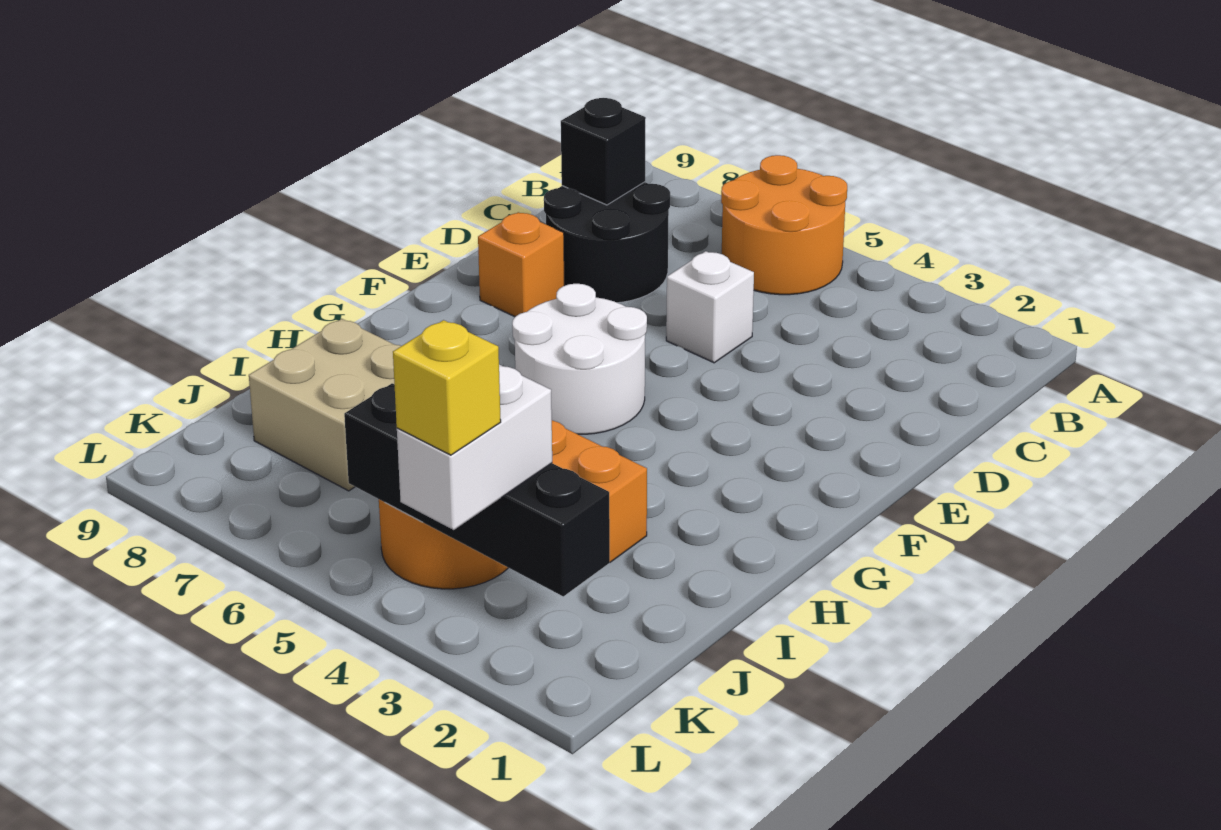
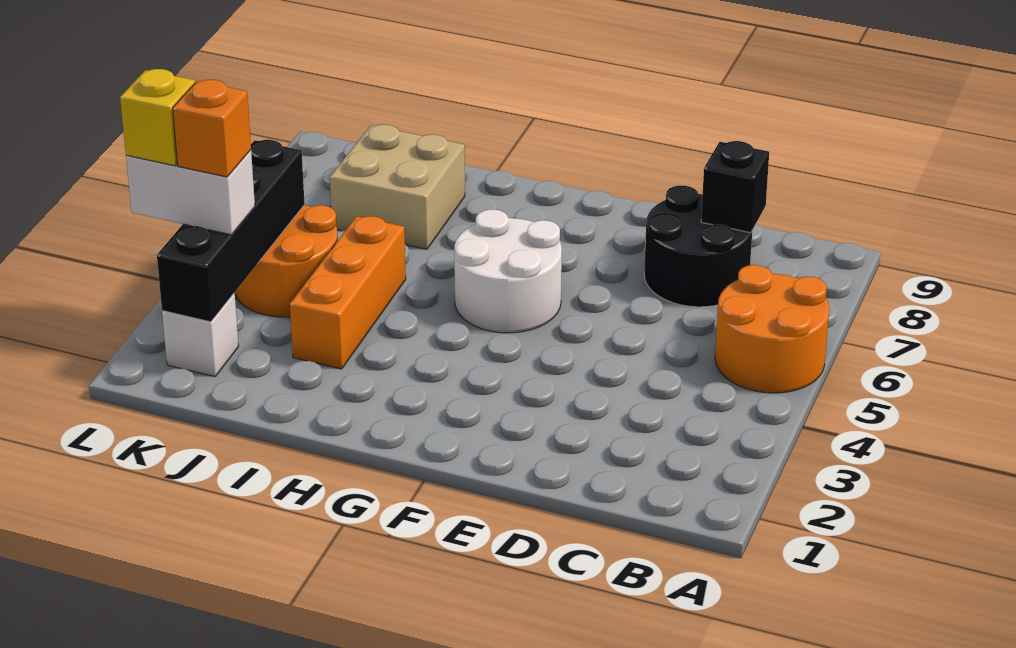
white brick D5 level 1 -> white brick K2 level 1
orange brick E8 level 1 -> orange brick K3 level 4

